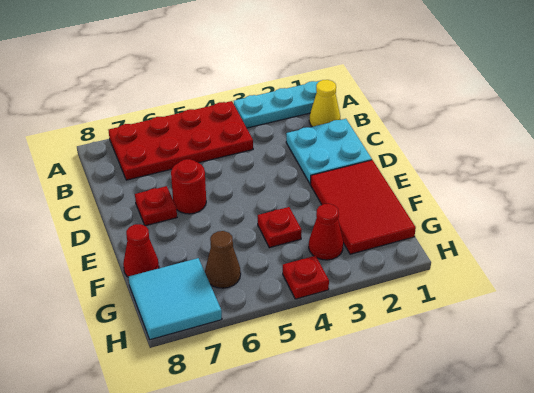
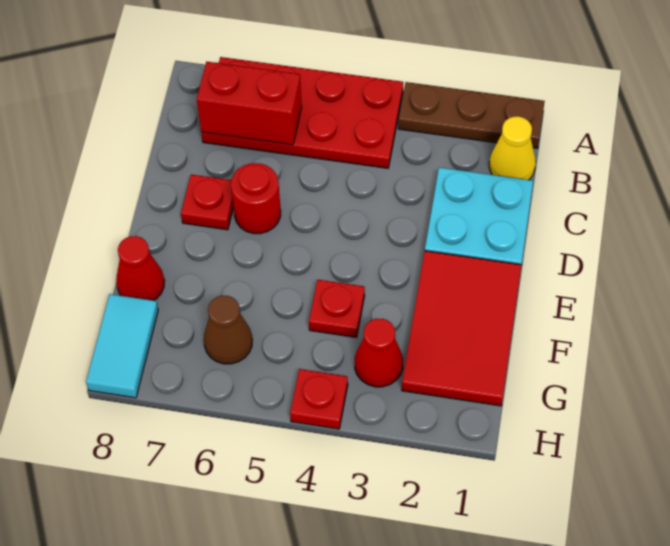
cyan plate A1:A3 level 1 -> brown plate A1:A3 level 1
none -> red brick B6:B7 level 2
cyan tile G7:H8 level 1 -> cyan tile G8:H8 level 1

